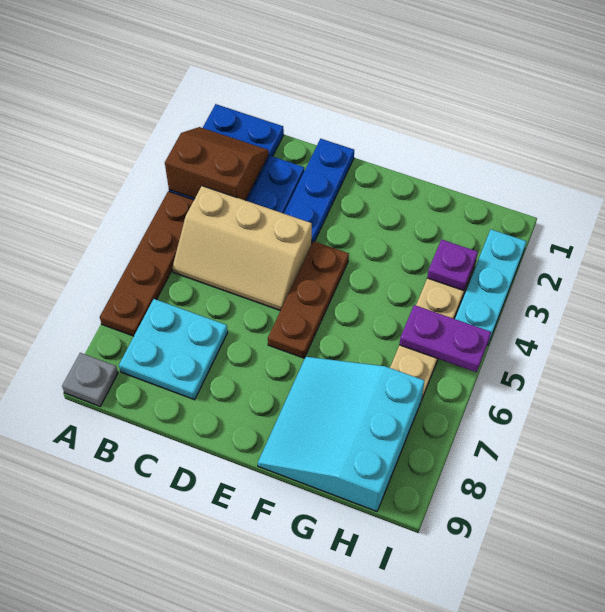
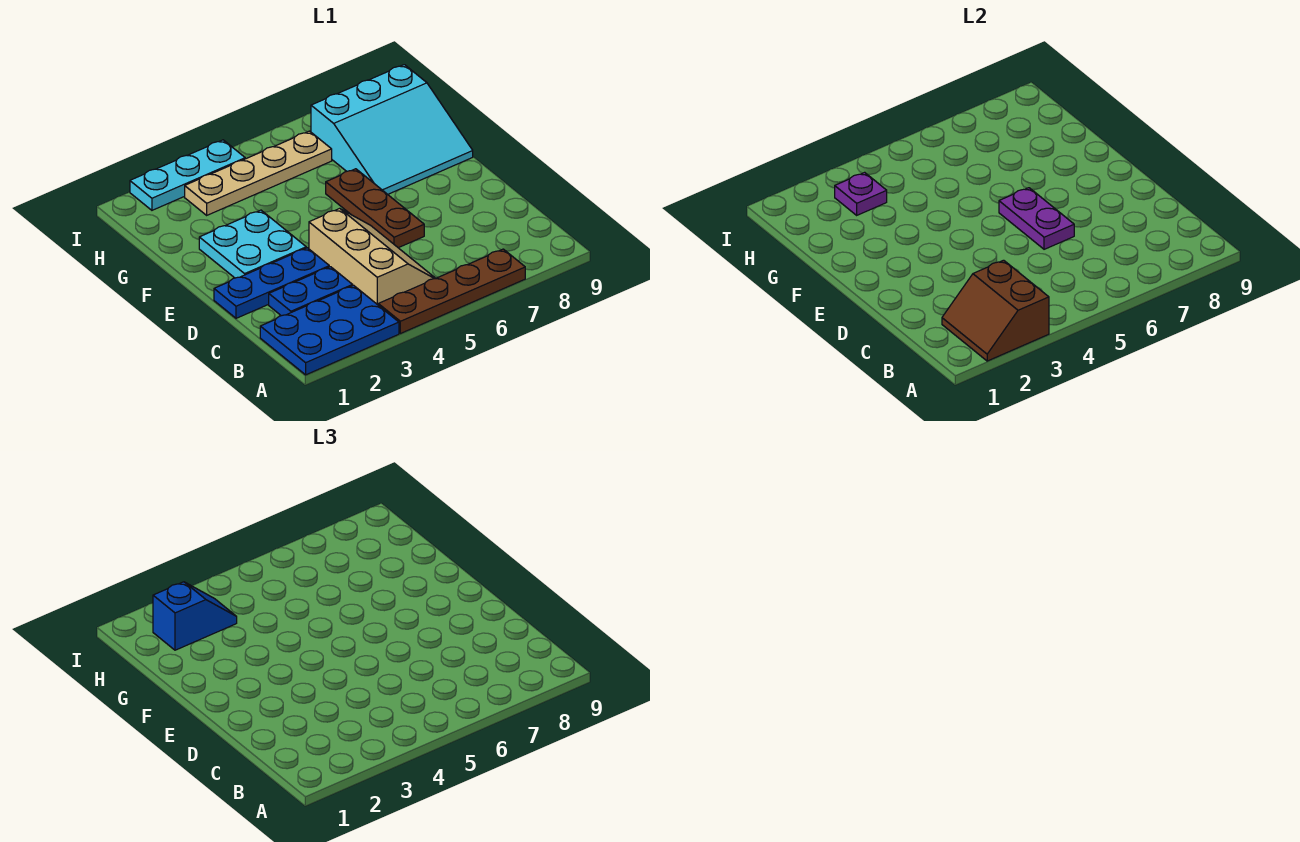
grey plate A9 level 1 -> none
cyan plate B7:C8 level 1 -> cyan plate E2:F3 level 1
brown plate E4:E6 level 1 -> brown plate D6:F6 level 1
none -> blue slope H2:H3 level 3 top 2
purple plate H5:I5 level 2 -> purple plate D6:E6 level 2

